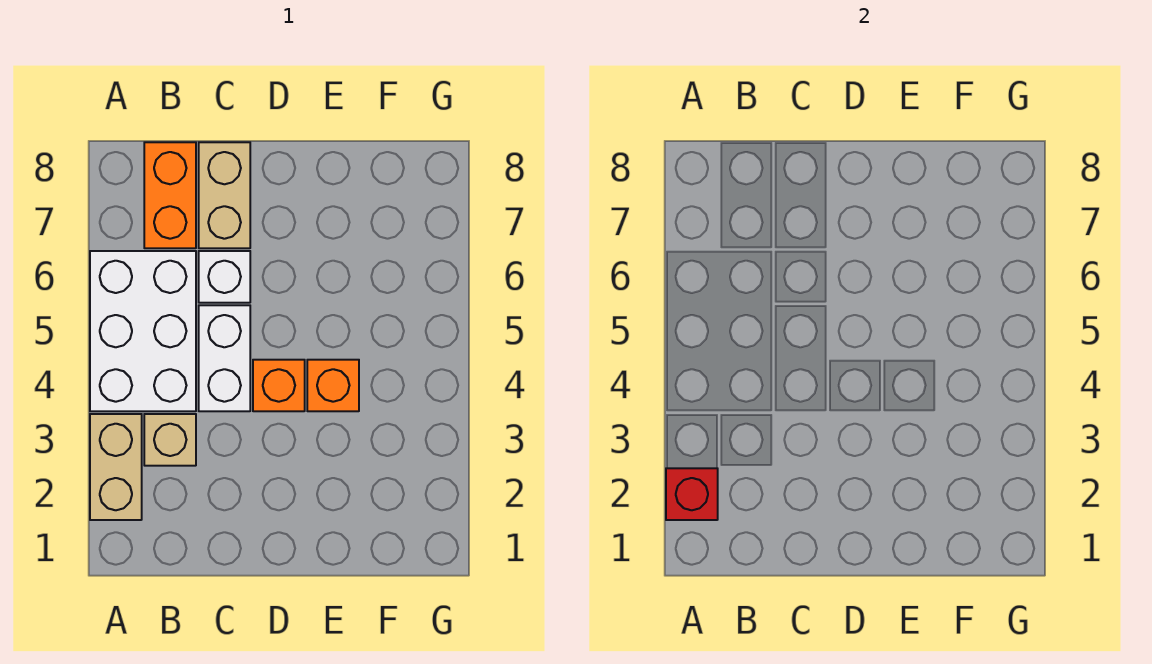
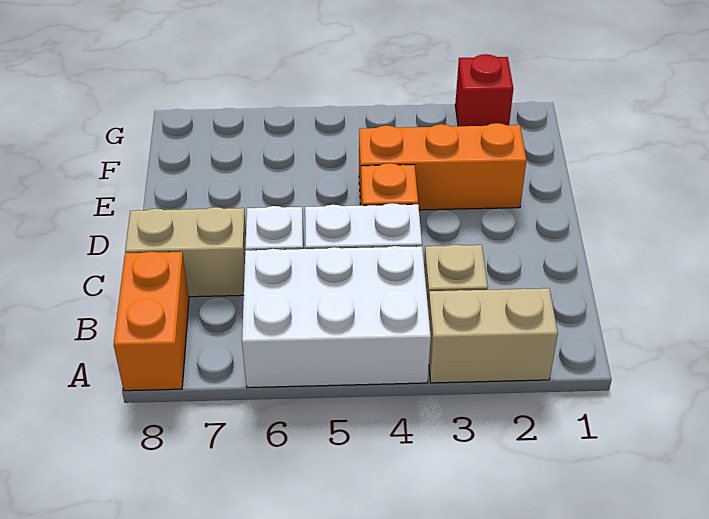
red brick A2 level 2 -> red brick G2 level 1
orange brick B7:B8 level 1 -> orange brick A8:B8 level 1
orange brick E4 level 1 -> orange brick E2:E4 level 1

